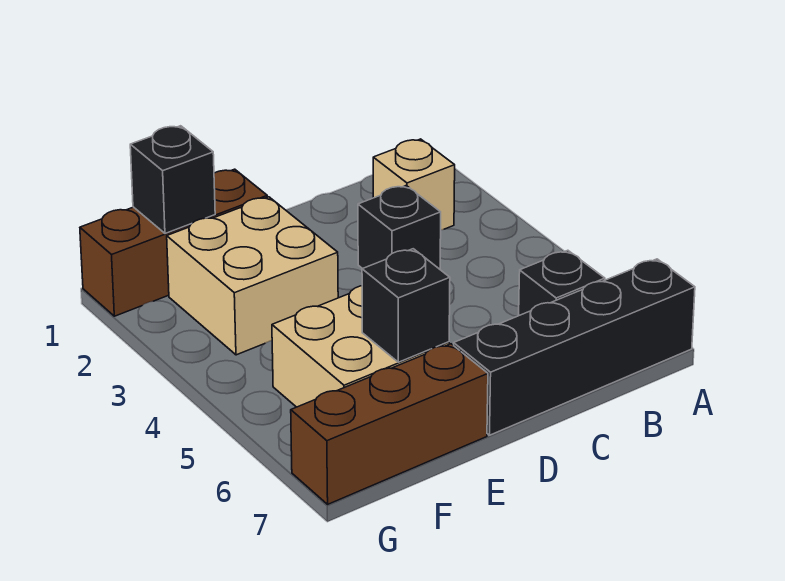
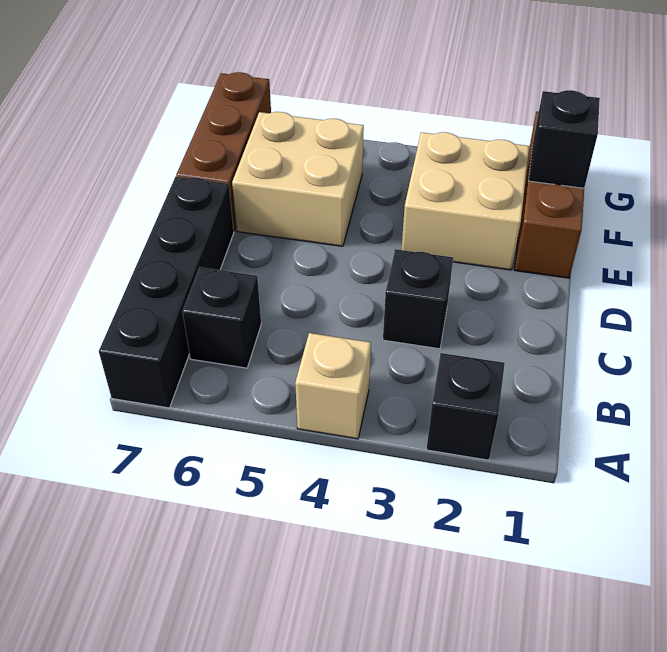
tan brick B2 level 1 -> tan brick A4 level 1
black brick E6 level 2 -> black brick A2 level 1

